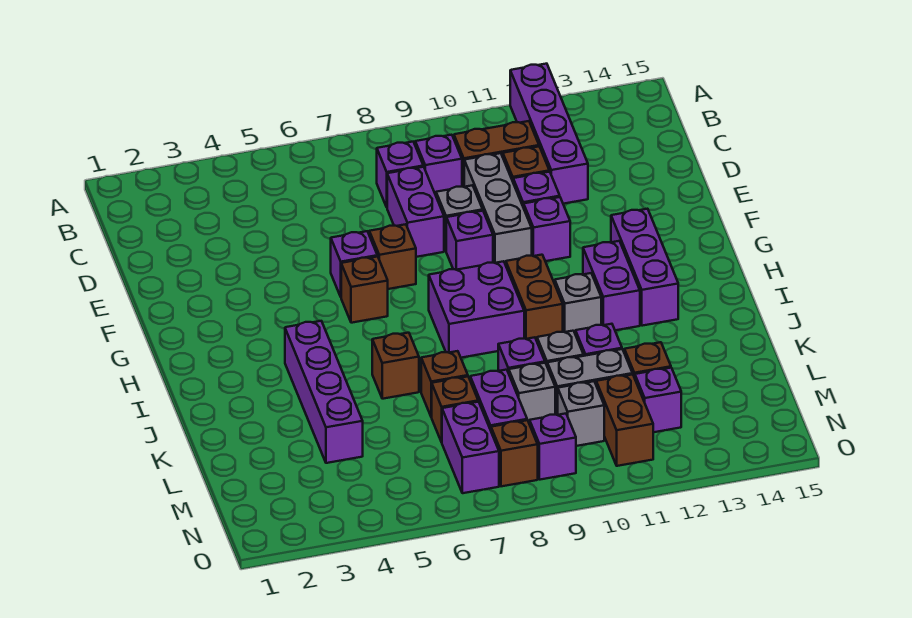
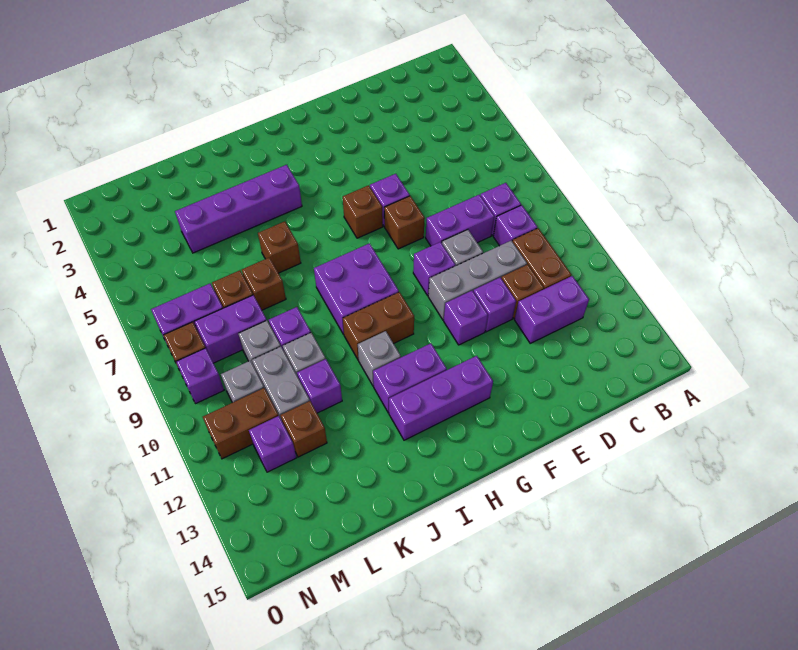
purple brick A12:D12 level 1 -> purple brick C12:D12 level 1

